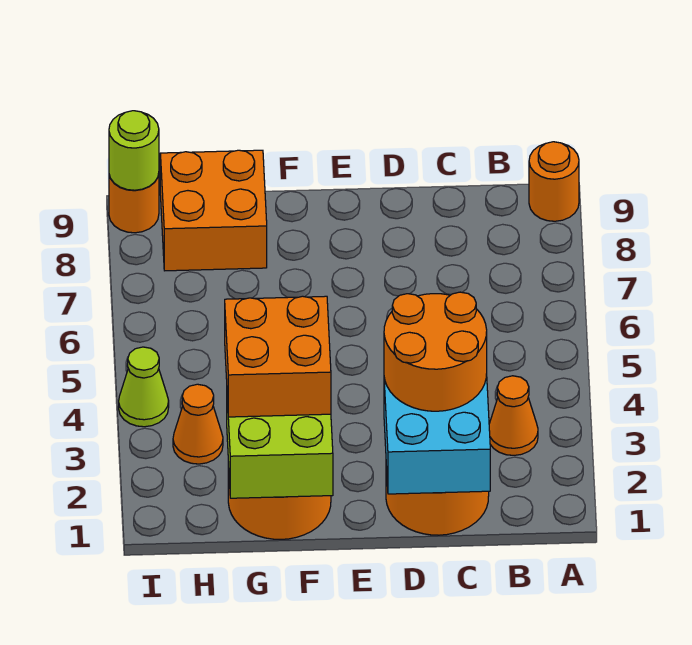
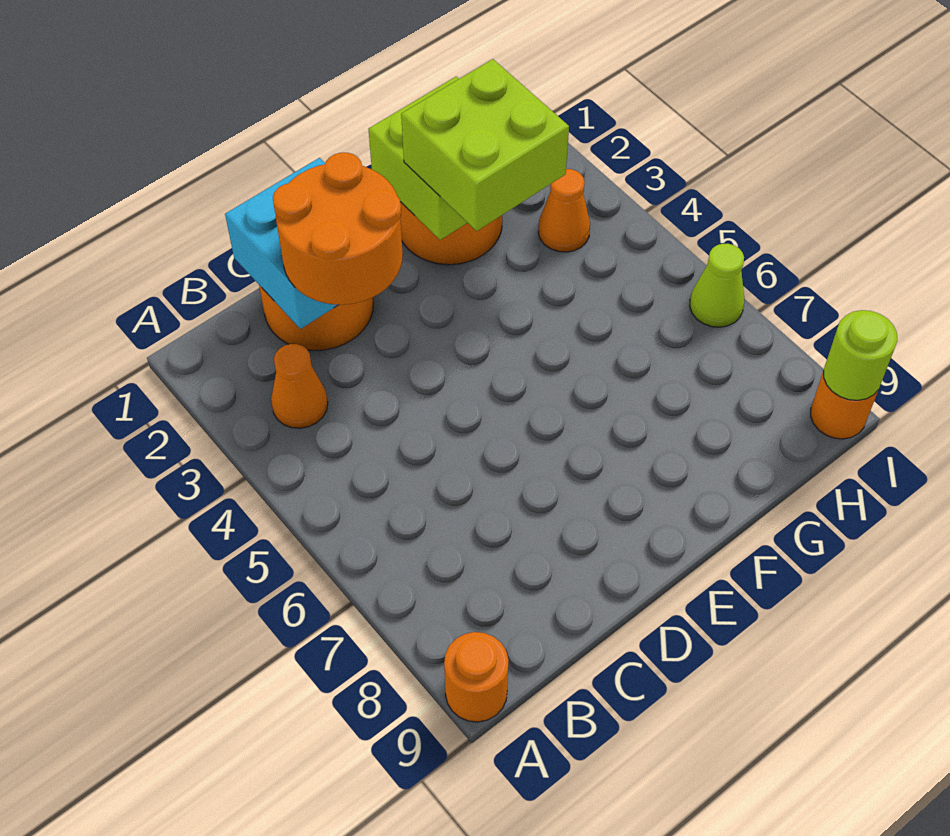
orange brick F2:G3 level 3 -> lime brick F2:G3 level 3
orange brick G8:H9 level 1 -> none
lime cone I4 level 1 -> lime cone I6 level 1

